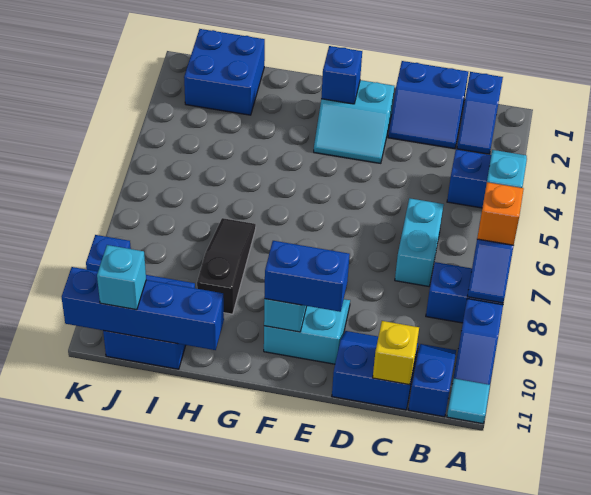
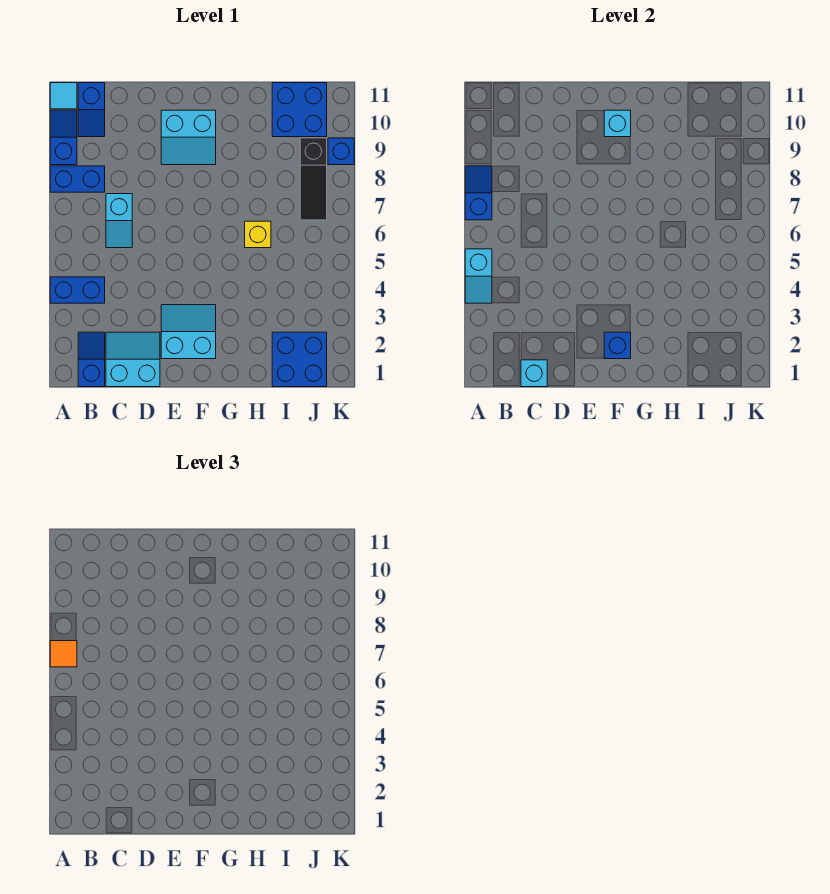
orange brick A7 level 3 -> orange tile A7 level 3
blue slope C1:D2 level 1 top 1 -> cyan slope C1:D2 level 1 top 1
cyan brick C6:C7 level 1 -> cyan slope C6:C7 level 1 top 7
blue slope C10:D11 level 1 top 11 -> none
yellow brick C11 level 2 -> yellow brick H6 level 1
blue brick E10:F10 level 3 -> none
black slope H7:H9 level 1 top 9 -> black slope J7:J9 level 1 top 9
blue brick H11:K11 level 2 -> none
cyan brick J11 level 3 -> cyan brick C1 level 2

